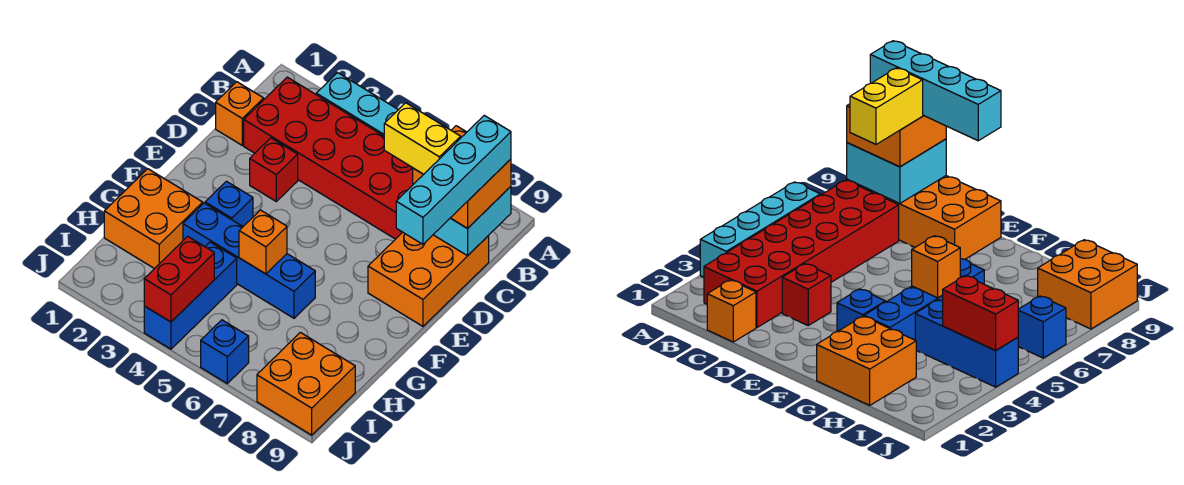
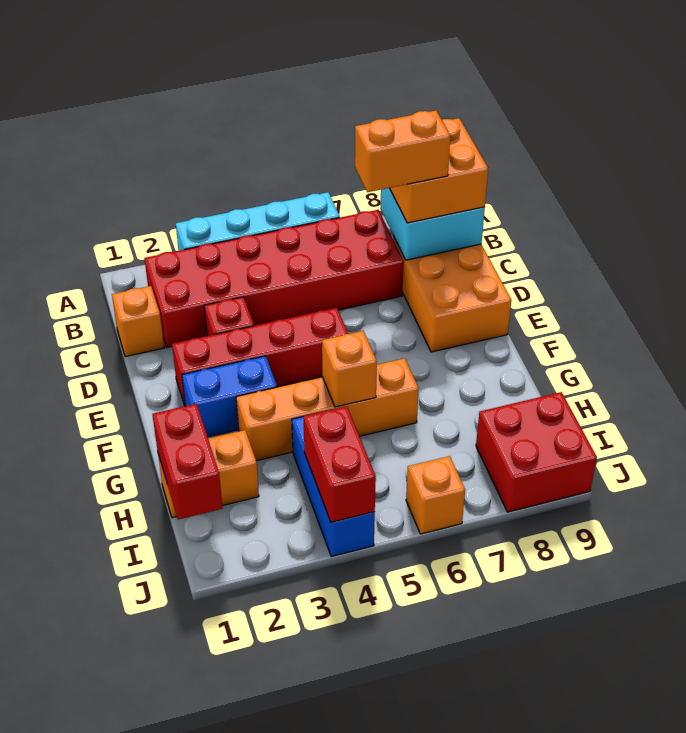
cyan brick B9:E9 level 4 -> none
yellow brick C7:C8 level 4 -> orange brick C7:C8 level 4
none -> red brick E2:E5 level 1
blue brick F3 level 1 -> blue brick F2:F3 level 1
orange brick G1:H2 level 1 -> orange brick H1:H2 level 1
blue brick G3:G6 level 1 -> orange brick G3:G6 level 1
none -> red brick H1:I1 level 2
orange brick I8:J9 level 1 -> red brick I8:J9 level 1
blue brick J6 level 1 -> orange brick J6 level 1

